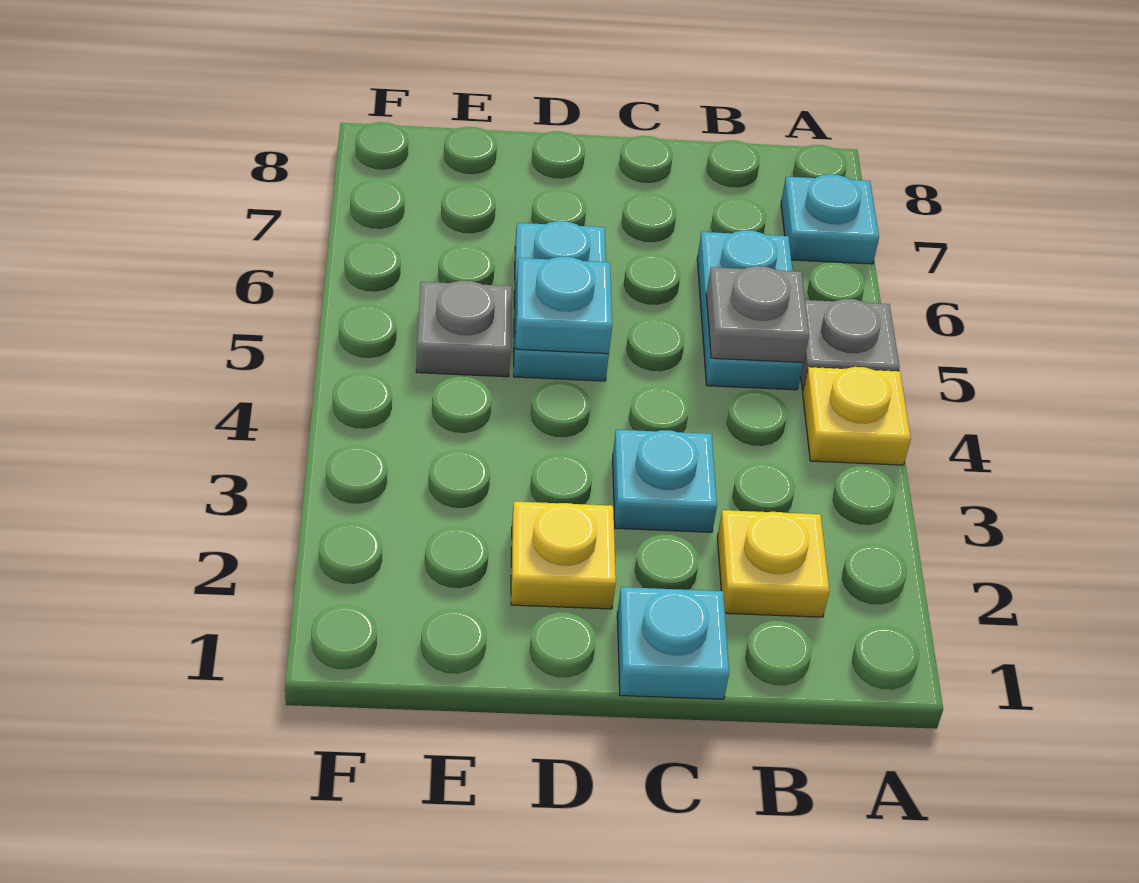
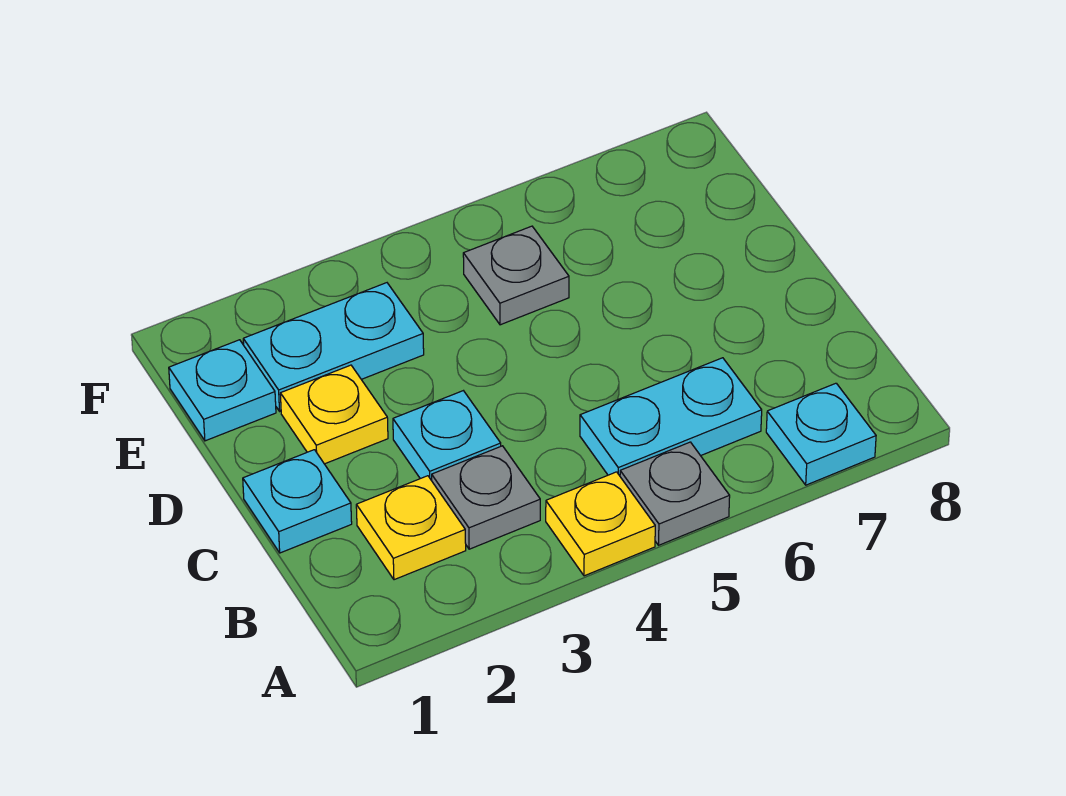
grey plate B5 level 2 -> grey plate B3 level 1
cyan plate D5:D6 level 1 -> cyan plate E2:E3 level 1
cyan plate D5 level 2 -> cyan plate E1 level 1

